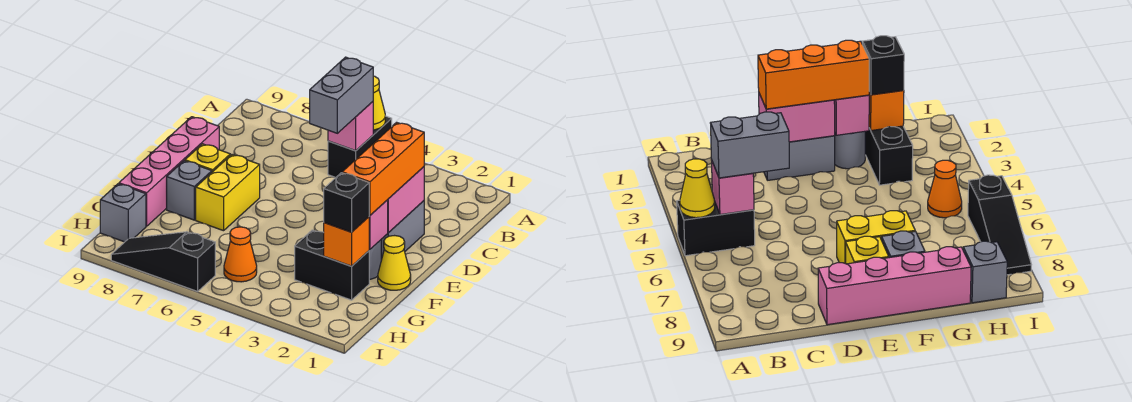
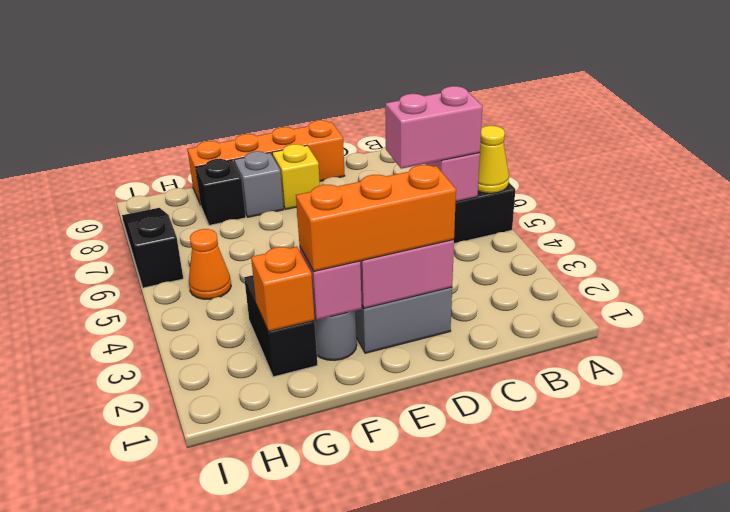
grey brick B5:C5 level 3 -> pink brick B5:C5 level 3
pink brick D9:G9 level 1 -> orange brick D9:G9 level 1
yellow brick E7:F7 level 1 -> none
yellow cone F1 level 1 -> none
black brick G2 level 3 -> black brick G8 level 1
grey brick H9 level 1 -> none

